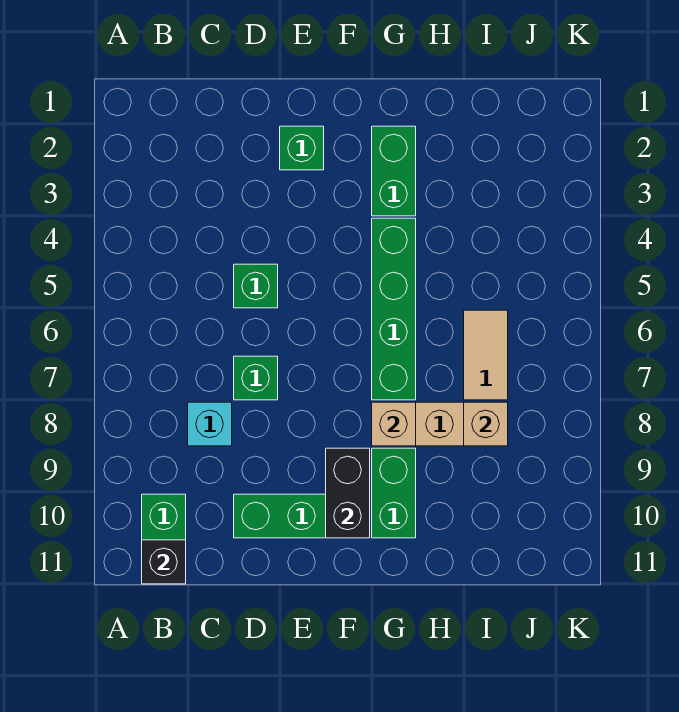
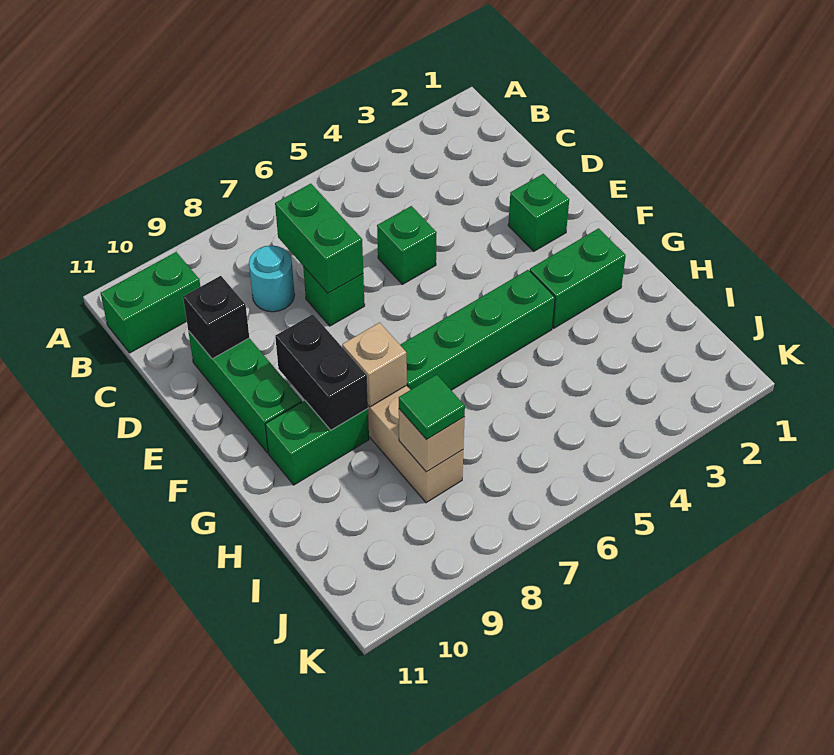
black brick B11 level 2 -> black brick D10 level 2
none -> green brick C7:D7 level 2
cyan brick C8 level 1 -> cyan round brick C8 level 1
black brick F9:F10 level 2 -> black brick F9:G9 level 2
tan tile I6:I7 level 1 -> none
none -> green tile I8 level 3

